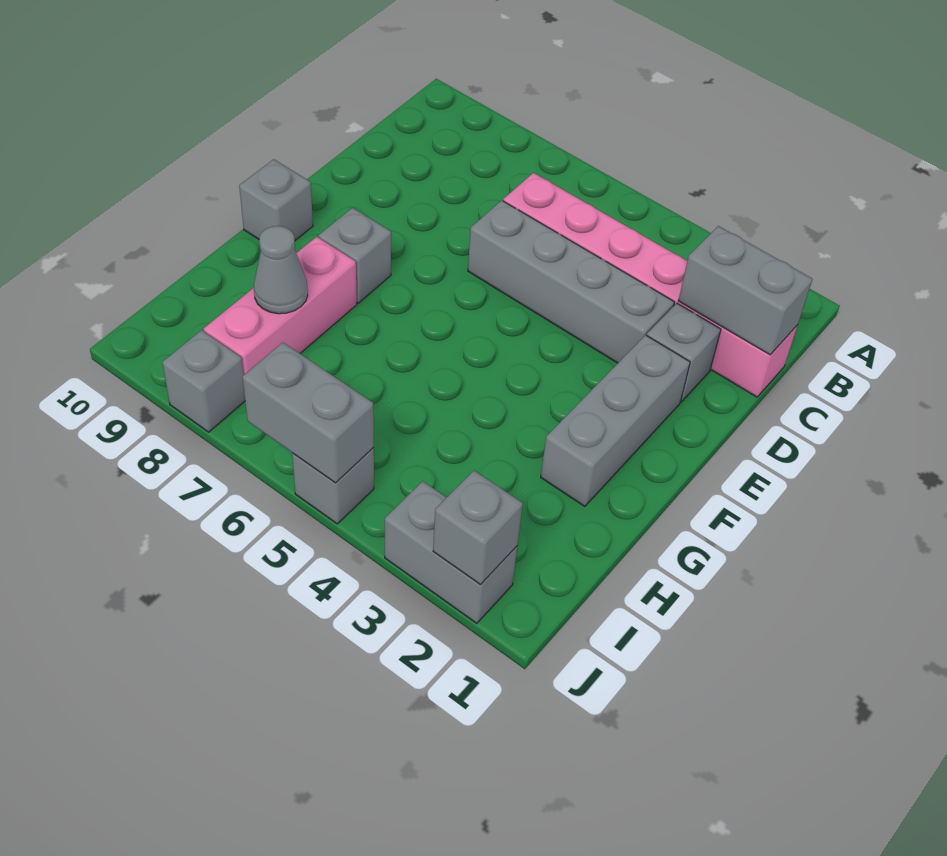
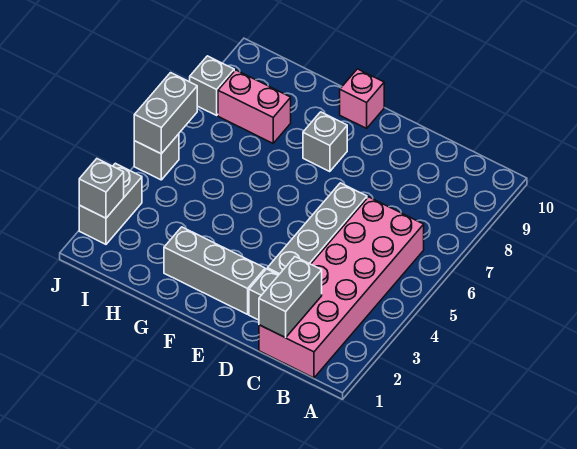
pink brick C1:C6 level 1 -> pink brick B1:C6 level 1
grey brick F10 level 1 -> pink brick F10 level 1
pink brick G8:I8 level 1 -> pink brick H8:I8 level 1
grey cone H8 level 2 -> none

